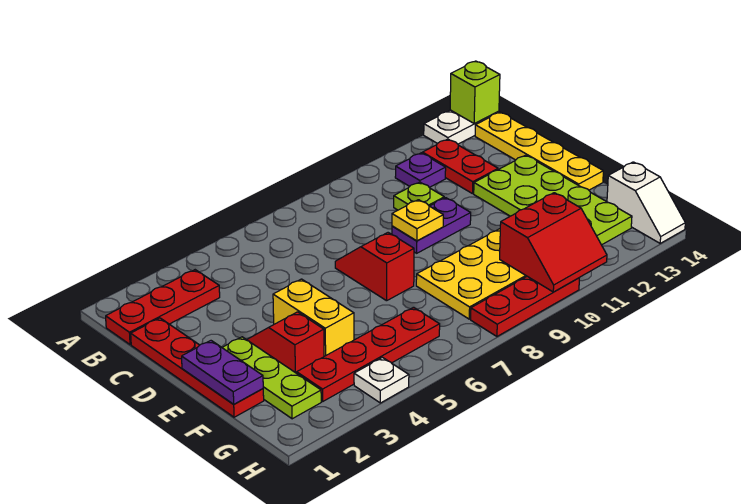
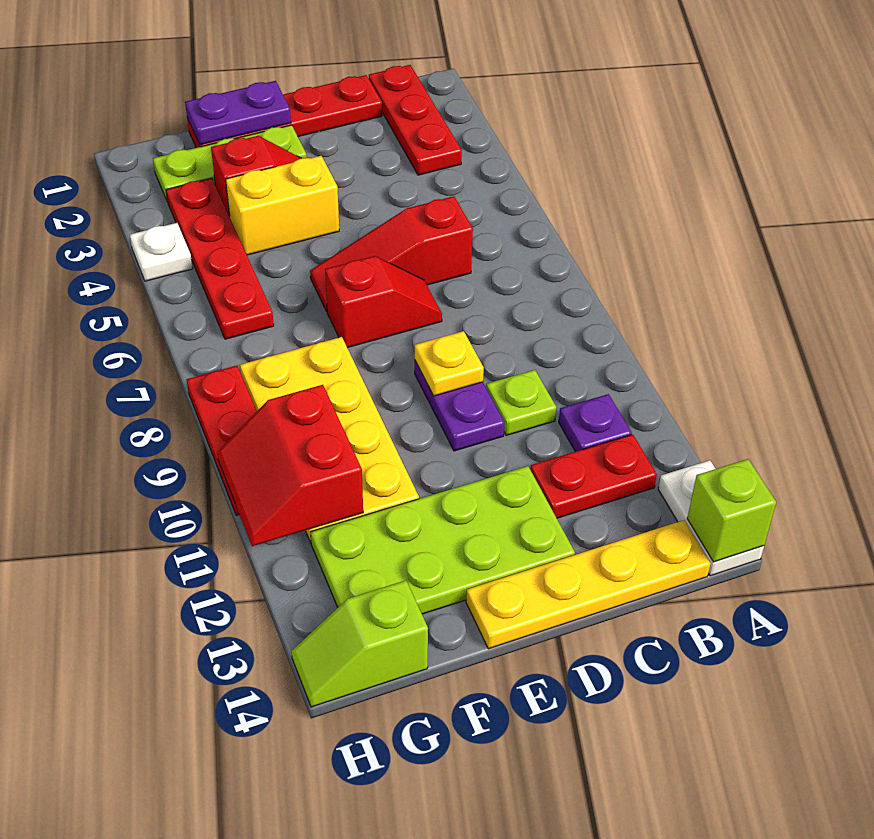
none -> red slope C6:E6 level 1 top C
white slope G14:H14 level 1 top G -> lime slope G14:H14 level 1 top G

